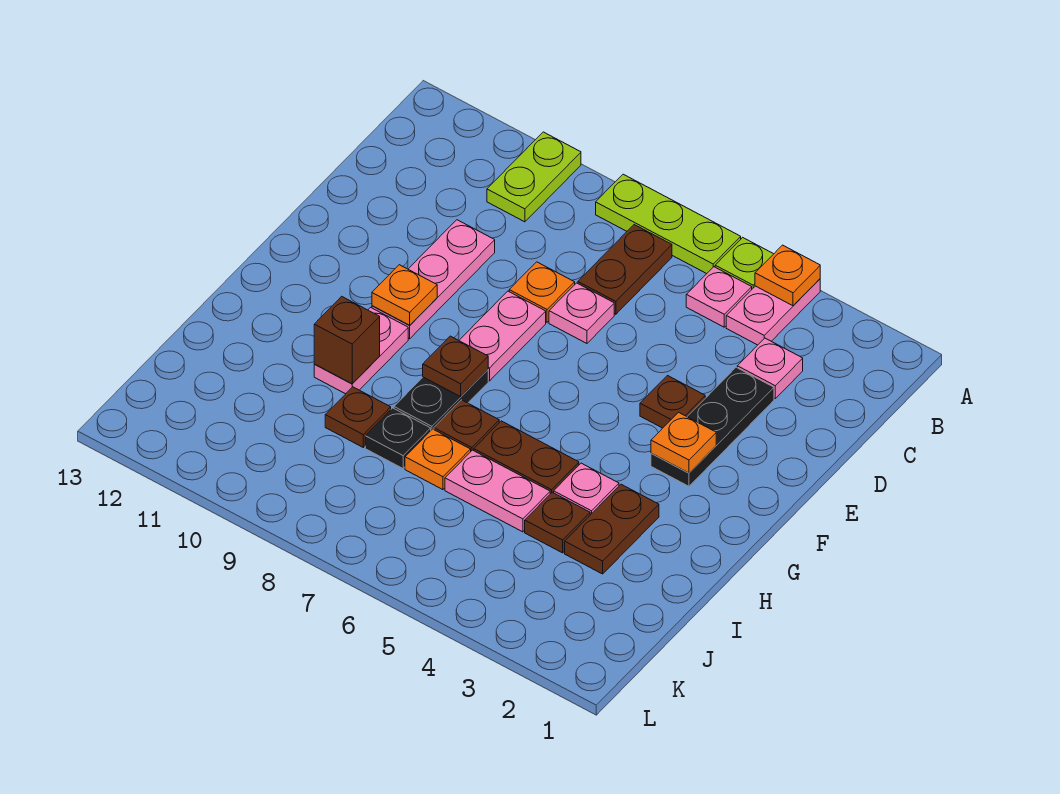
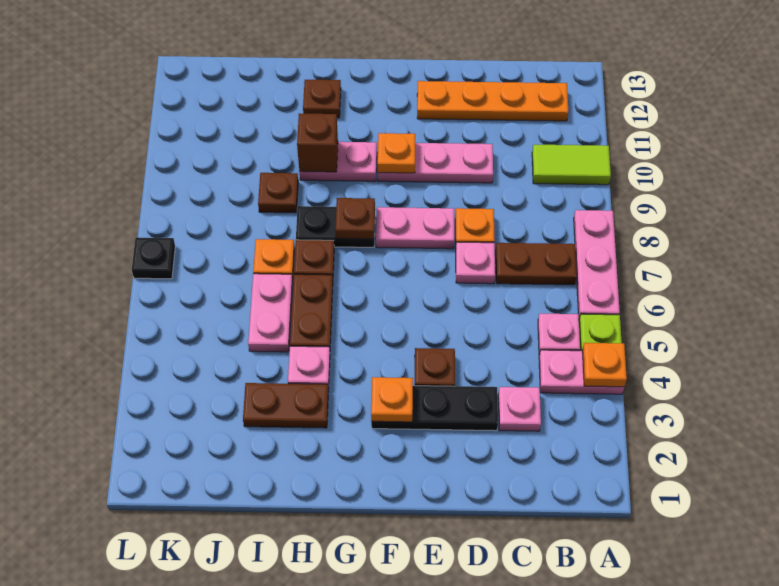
lime plate A6:A8 level 1 -> pink plate A6:A8 level 1
lime plate A10:B10 level 1 -> lime tile A10:B10 level 1
none -> orange plate B12:E12 level 1
brown plate I4 level 1 -> brown plate H12 level 1
black plate I8 level 1 -> black plate L7 level 1

